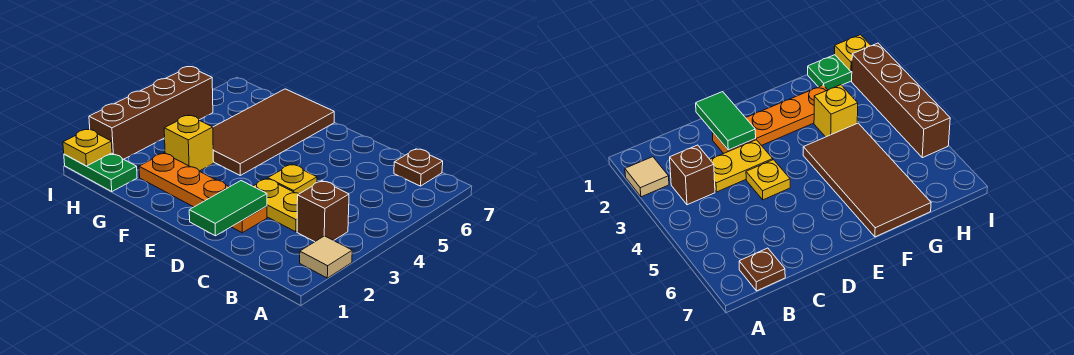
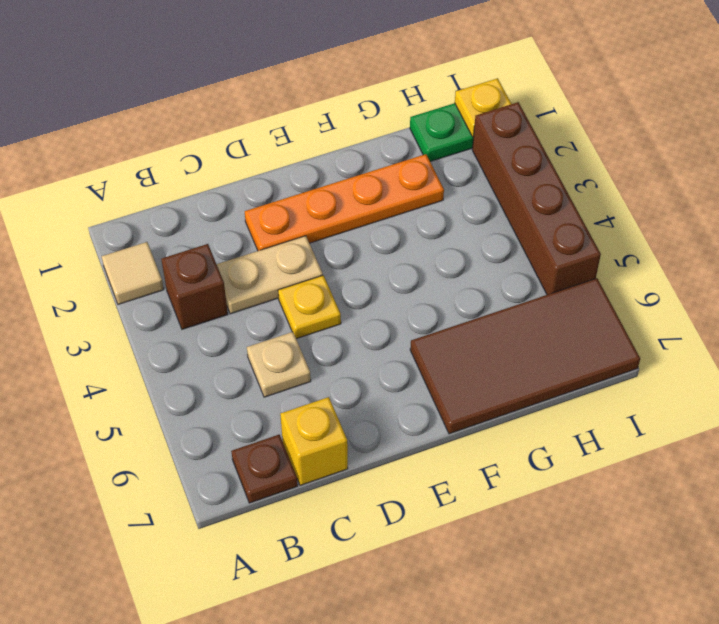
yellow plate C3:D3 level 1 -> tan plate C3:D3 level 1
none -> tan plate C5 level 1
green tile D1:D2 level 2 -> none
brown tile F4:G7 level 1 -> brown tile F6:I7 level 1
yellow brick G3 level 1 -> yellow brick C7 level 1

